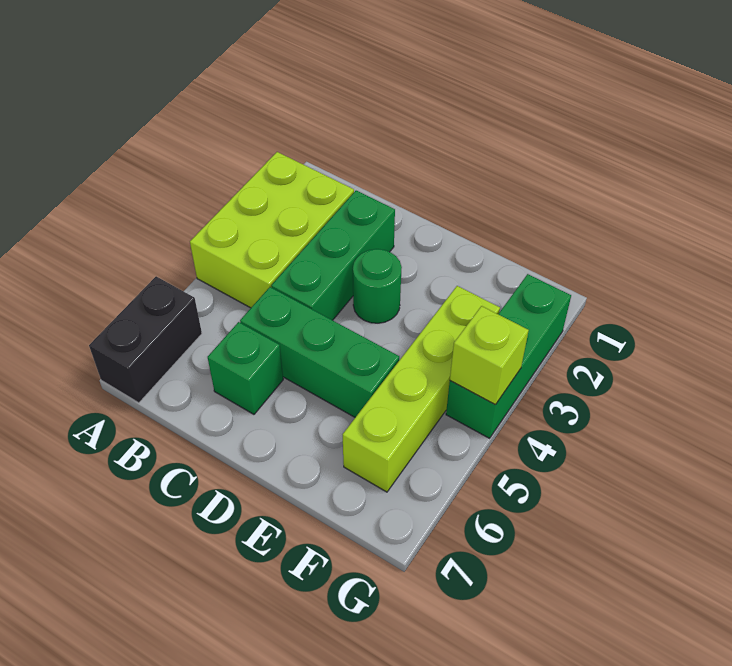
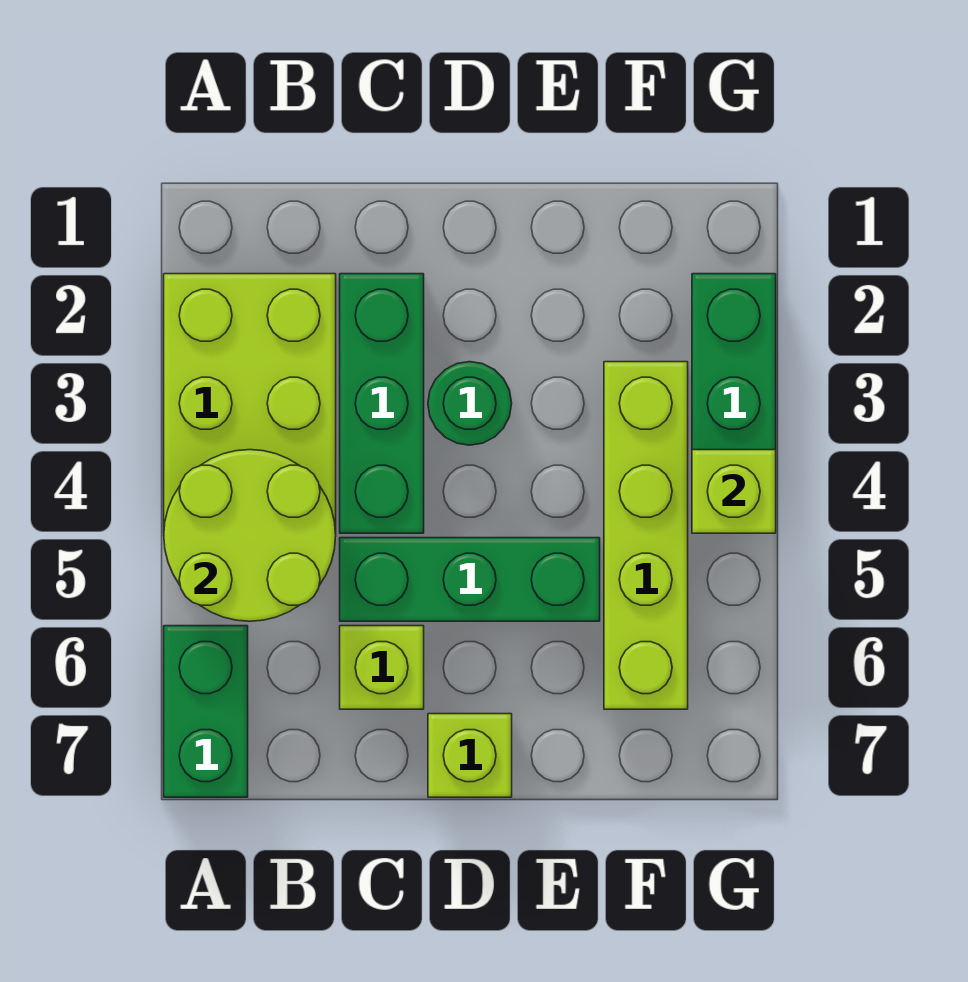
none -> lime round brick A4:B5 level 2
black brick A6:A7 level 1 -> green brick A6:A7 level 1
green brick C6 level 1 -> lime brick C6 level 1
none -> lime brick D7 level 1

